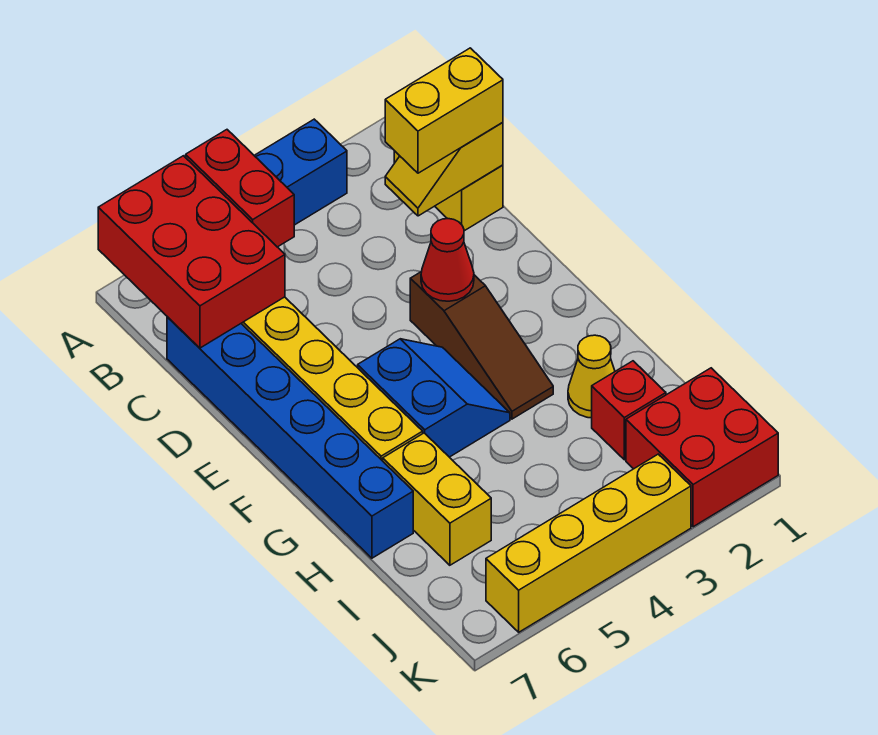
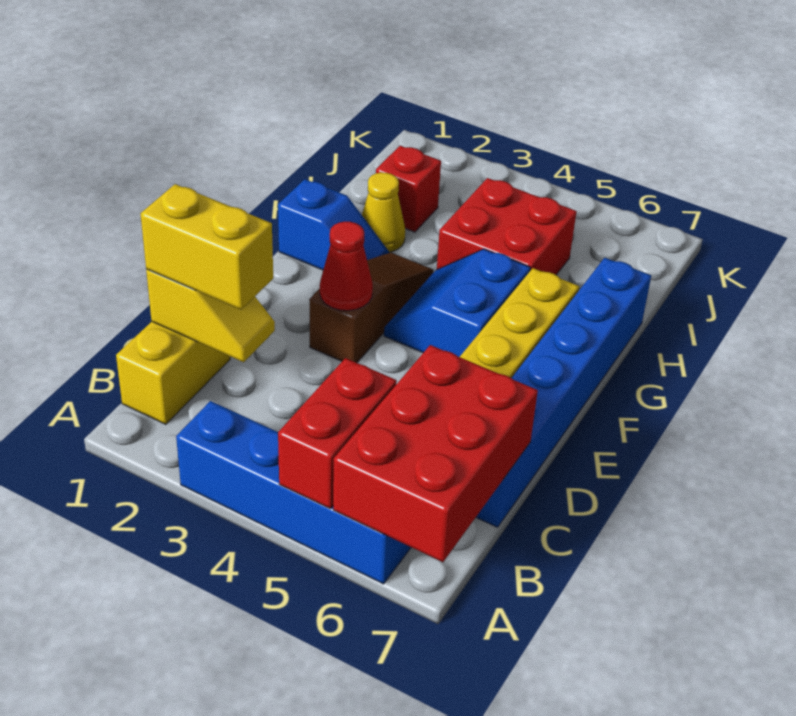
none -> blue slope G1:G2 level 1 top 1
yellow brick H6:I6 level 1 -> none
red brick J1:K2 level 1 -> red brick H4:I5 level 1
yellow brick K3:K6 level 1 -> none

